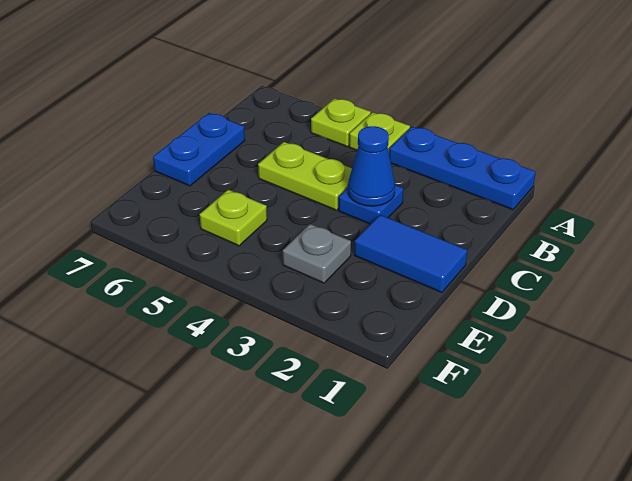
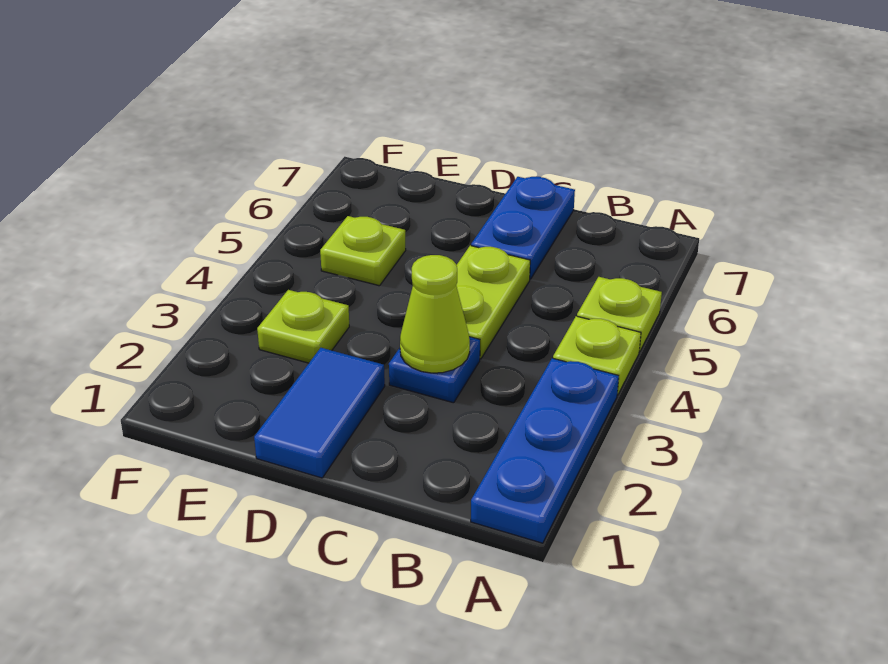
blue cone C3 level 2 -> lime cone C3 level 2
blue plate C7:D7 level 1 -> blue plate C6:C7 level 1
grey plate E3 level 1 -> lime plate E3 level 1

